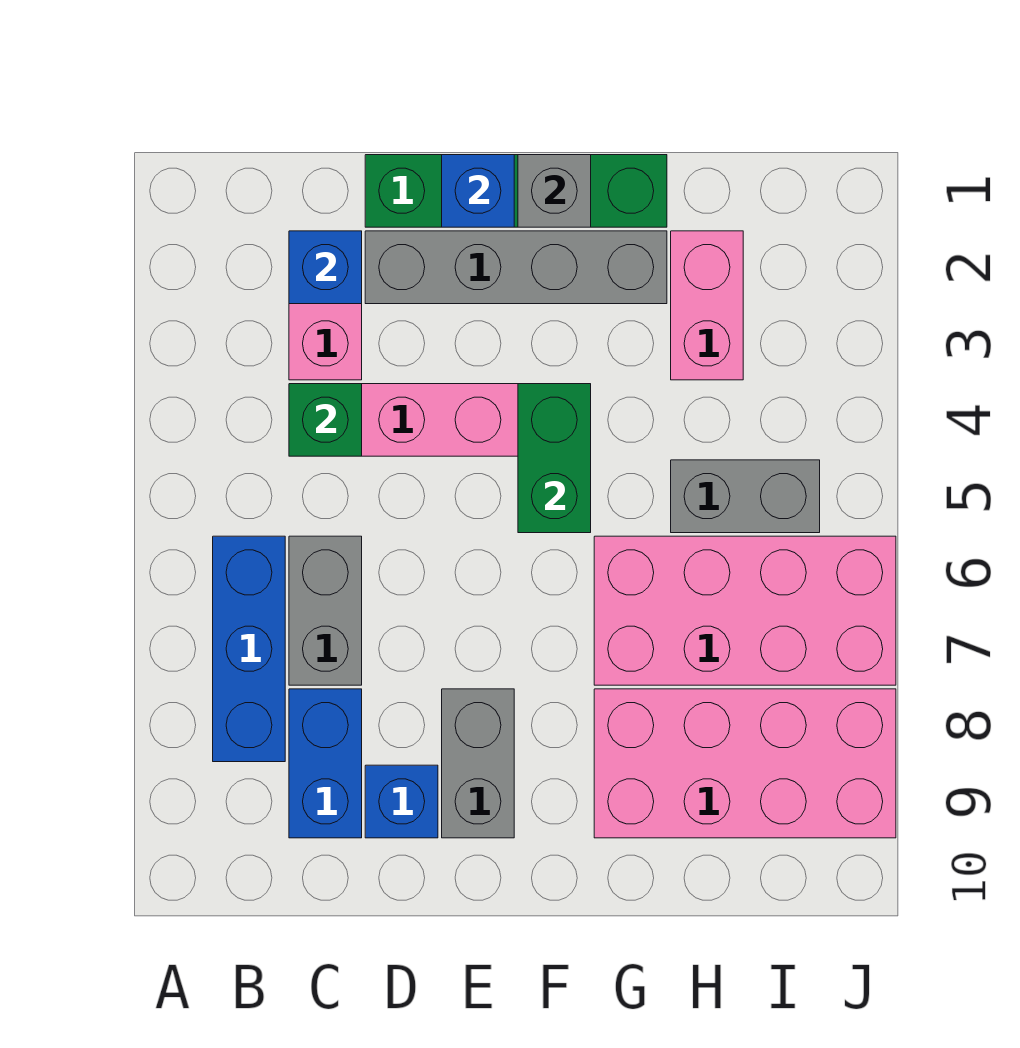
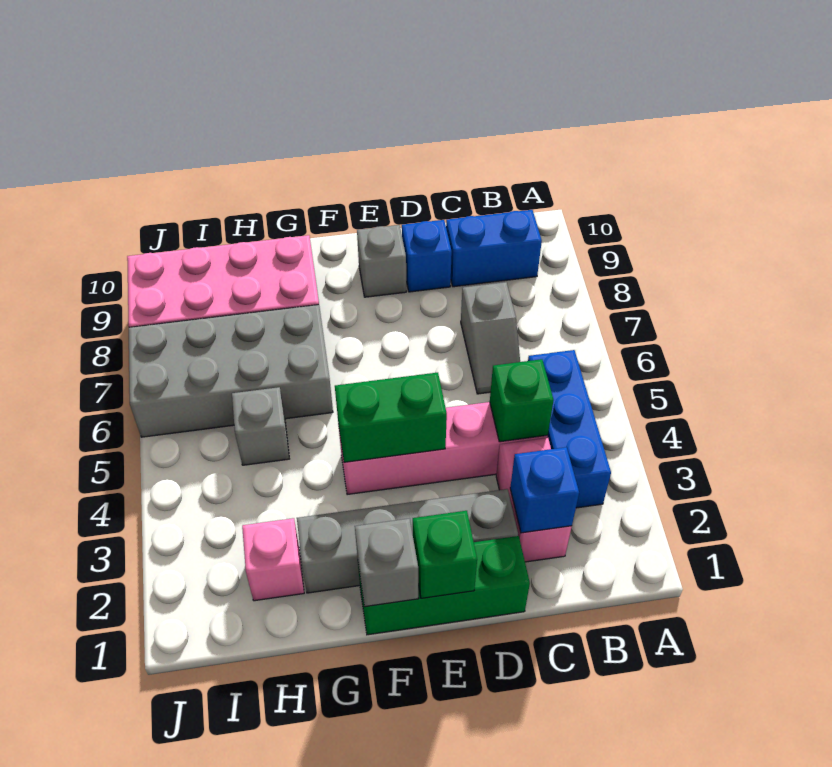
blue brick B6:B8 level 1 -> blue brick B3:B5 level 1
grey brick C6:C7 level 1 -> grey slope C6:C7 level 1 top 7
blue brick C8:C9 level 1 -> blue brick B9:C9 level 1
green brick D1:G1 level 1 -> green brick D1:F1 level 1
blue brick E1 level 2 -> green brick E1 level 2
grey brick E8:E9 level 1 -> grey brick E9 level 1
green brick F4:F5 level 2 -> green brick E4:F4 level 2
pink brick G6:J7 level 1 -> grey brick G6:J7 level 1
pink brick H2:H3 level 1 -> pink brick H2 level 1
grey brick H5:I5 level 1 -> grey brick H5 level 1

